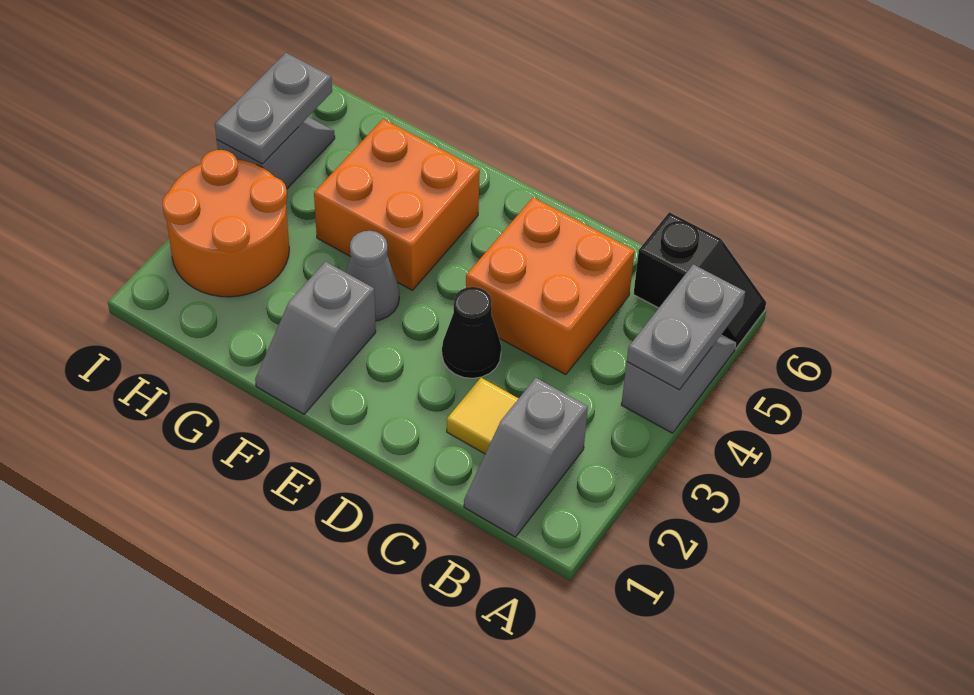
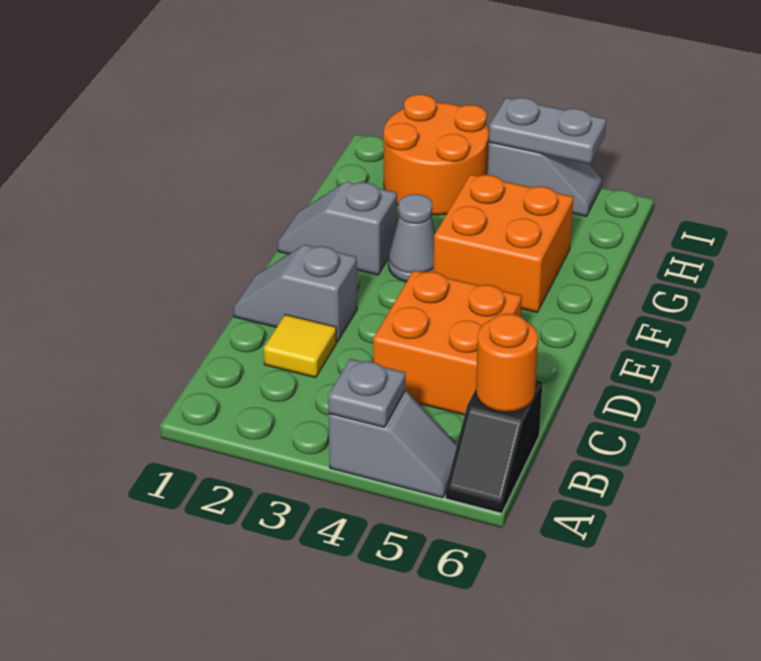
grey plate A4:A5 level 2 -> grey plate A4 level 2
grey slope B1:B2 level 1 top 2 -> grey slope D1:D2 level 1 top 2
none -> orange round brick B6 level 2
black cone D3 level 1 -> none

